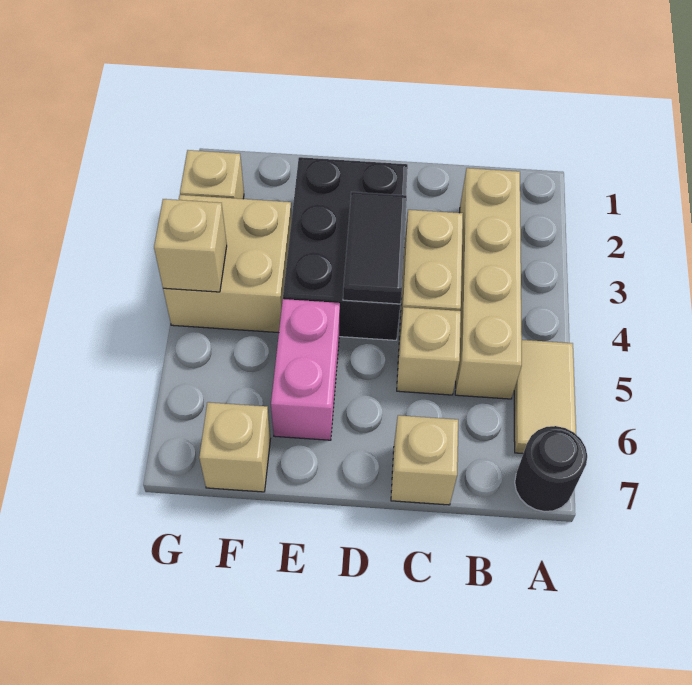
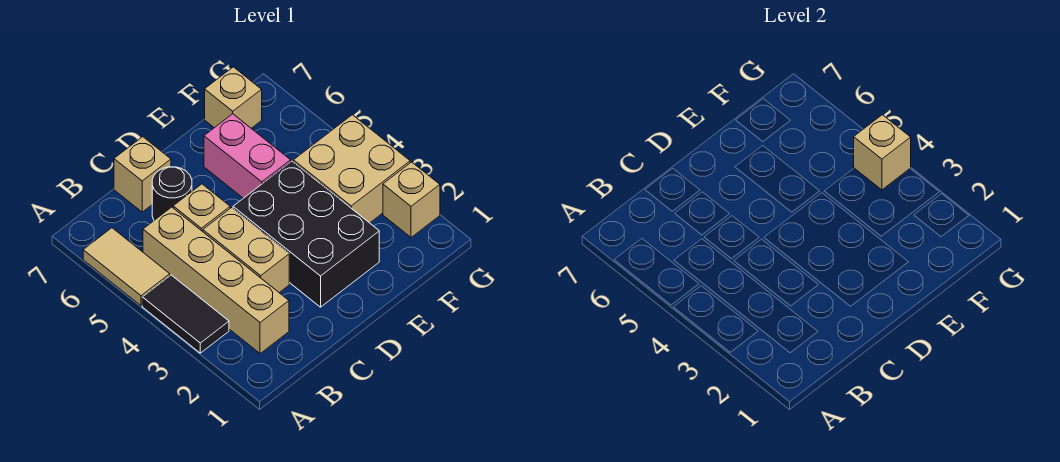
black round brick A7 level 1 -> black round brick C6 level 1
black tile D3:D4 level 2 -> black tile A3:A4 level 1

